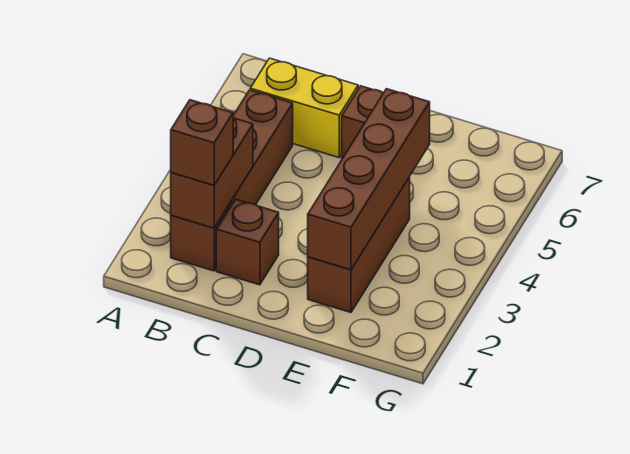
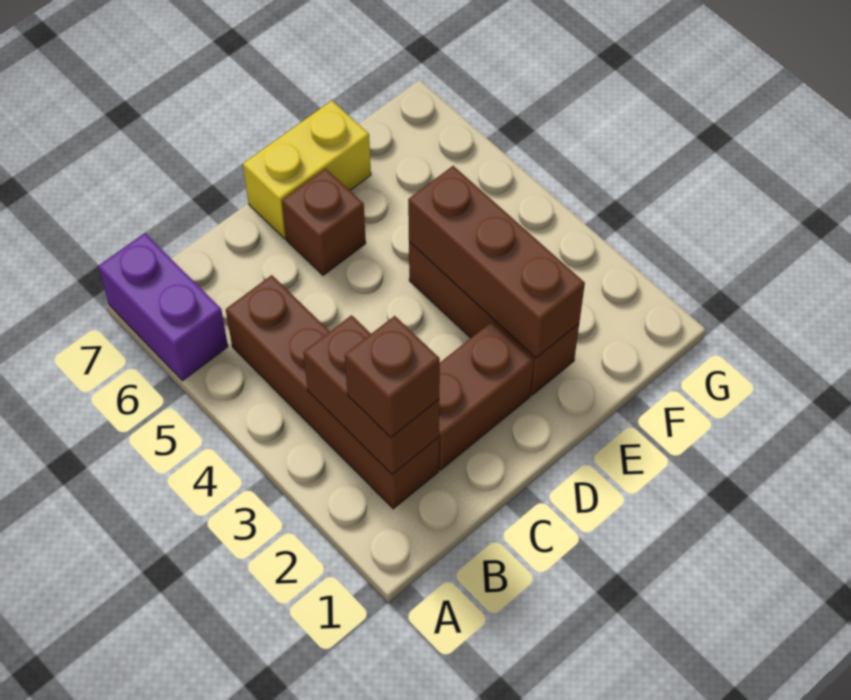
none -> purple brick A6:A7 level 1
yellow brick B6:C6 level 1 -> yellow brick D7:E7 level 1
brown brick C2 level 1 -> brown brick C2:D2 level 1
brown brick E2:E5 level 2 -> brown brick E2:E4 level 2

